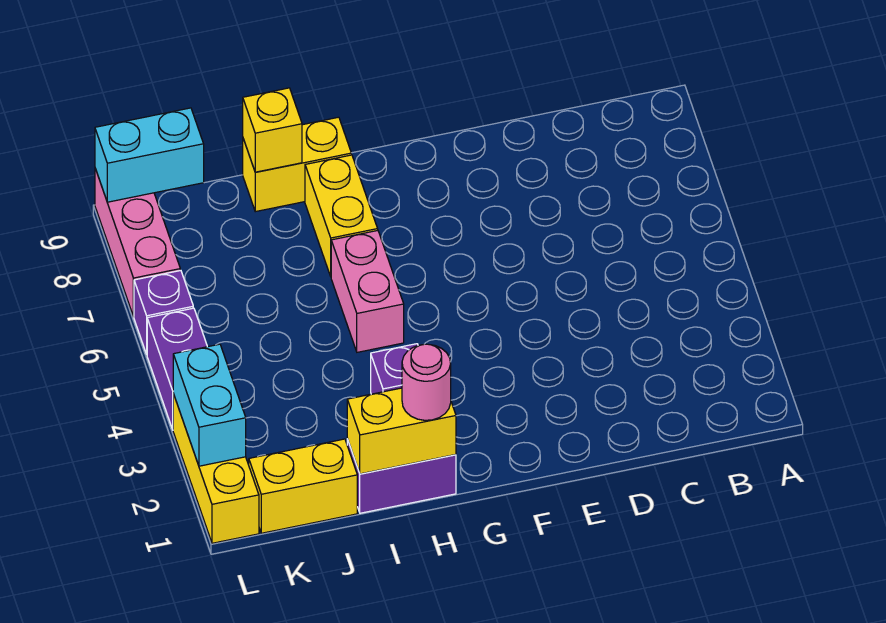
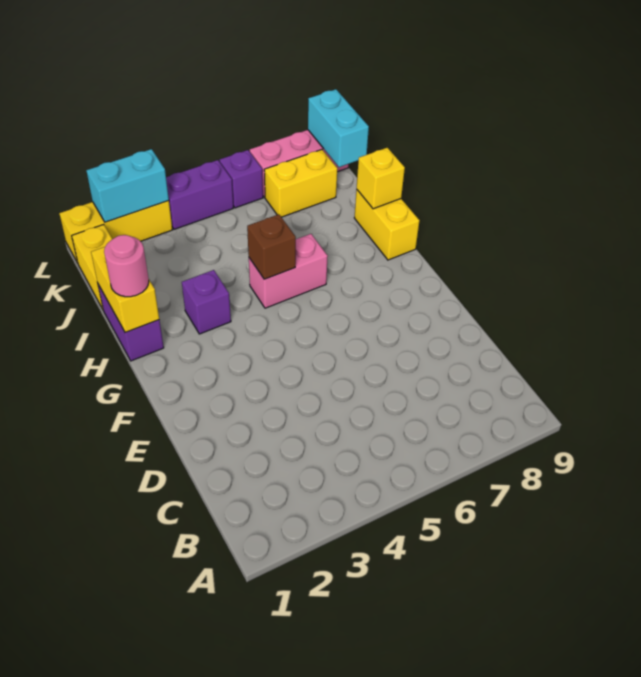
none -> brown brick H5 level 2
yellow brick H7:H8 level 1 -> yellow brick K7:K8 level 1

